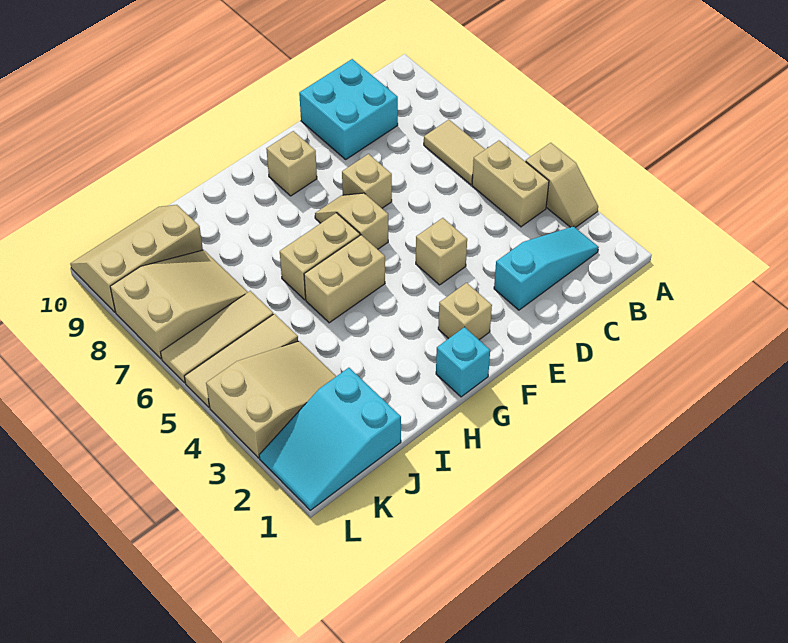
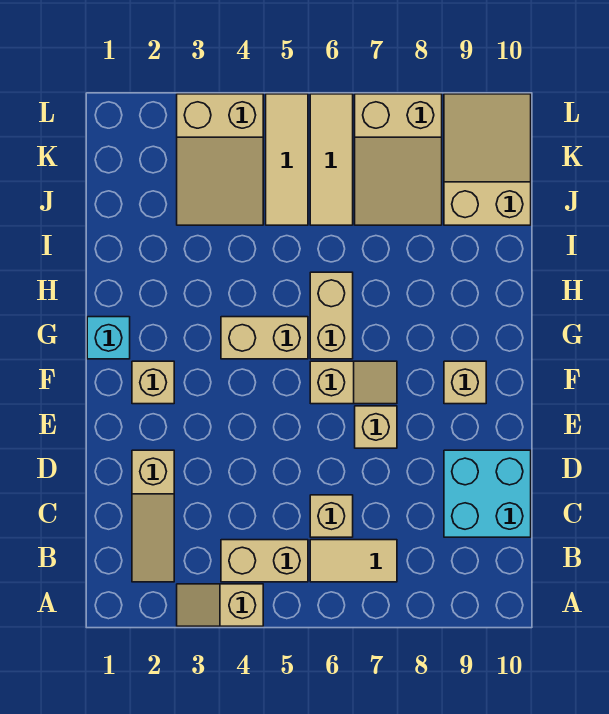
cyan slope B2:D2 level 1 top D -> tan slope B2:D2 level 1 top D
tan brick E4 level 1 -> tan brick C6 level 1
tan brick G5:H5 level 1 -> tan brick G4:G5 level 1
cyan slope J1:L2 level 1 top J -> none
tan slope J9:L10 level 1 top 9 -> tan slope J9:L10 level 1 top J

